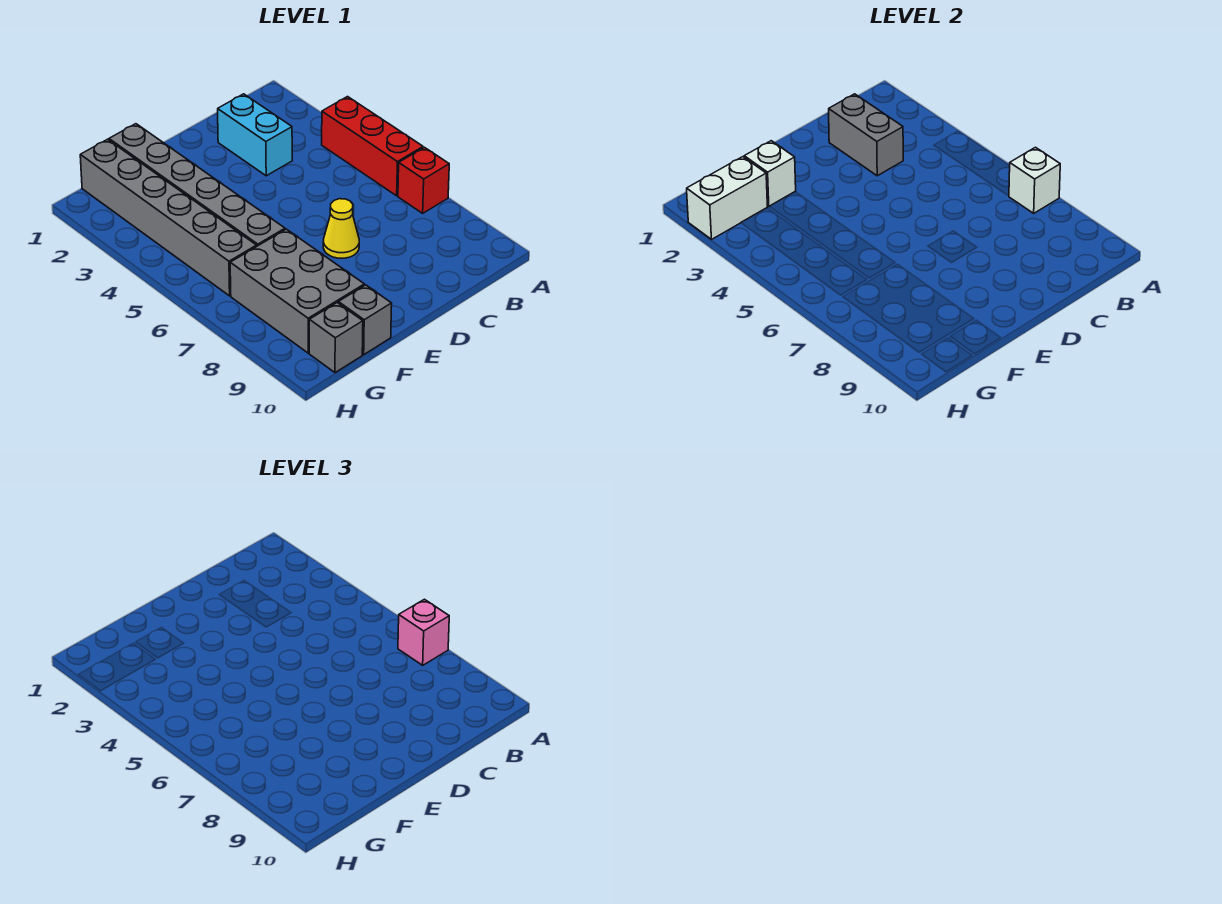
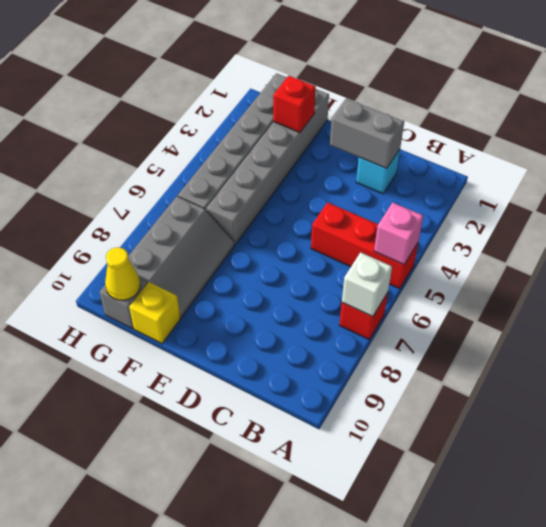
red brick A4:A6 level 1 -> red brick A5:C5 level 1
pink brick A7 level 3 -> pink brick A5 level 2
cyan brick C2:C3 level 1 -> cyan brick C2 level 1
grey brick C2:C3 level 2 -> grey brick C2:D2 level 2
yellow cone D7 level 1 -> yellow cone G10 level 2
white brick F2 level 2 -> red brick F2 level 2
grey brick F7:G9 level 1 -> grey slope F7:G9 level 1 top G
grey brick F10 level 1 -> yellow brick F10 level 1
white brick G2:H2 level 2 -> none

